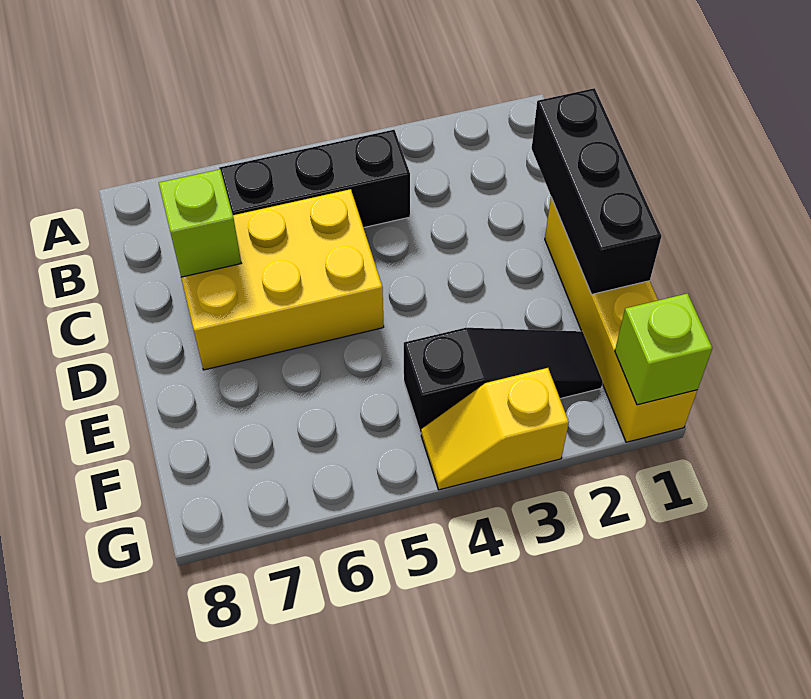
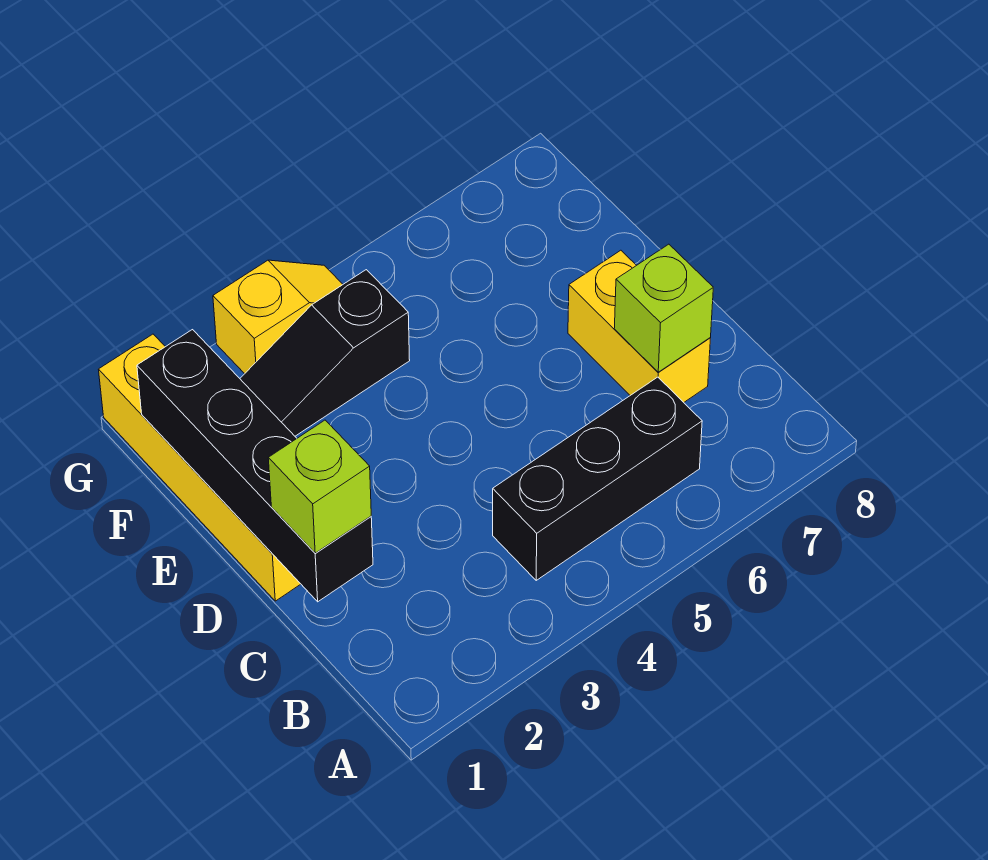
black brick C1:E1 level 2 -> black brick C1:F1 level 2
yellow brick C5:D7 level 1 -> yellow brick C7:D7 level 1
lime brick G1 level 2 -> lime brick C1 level 3

